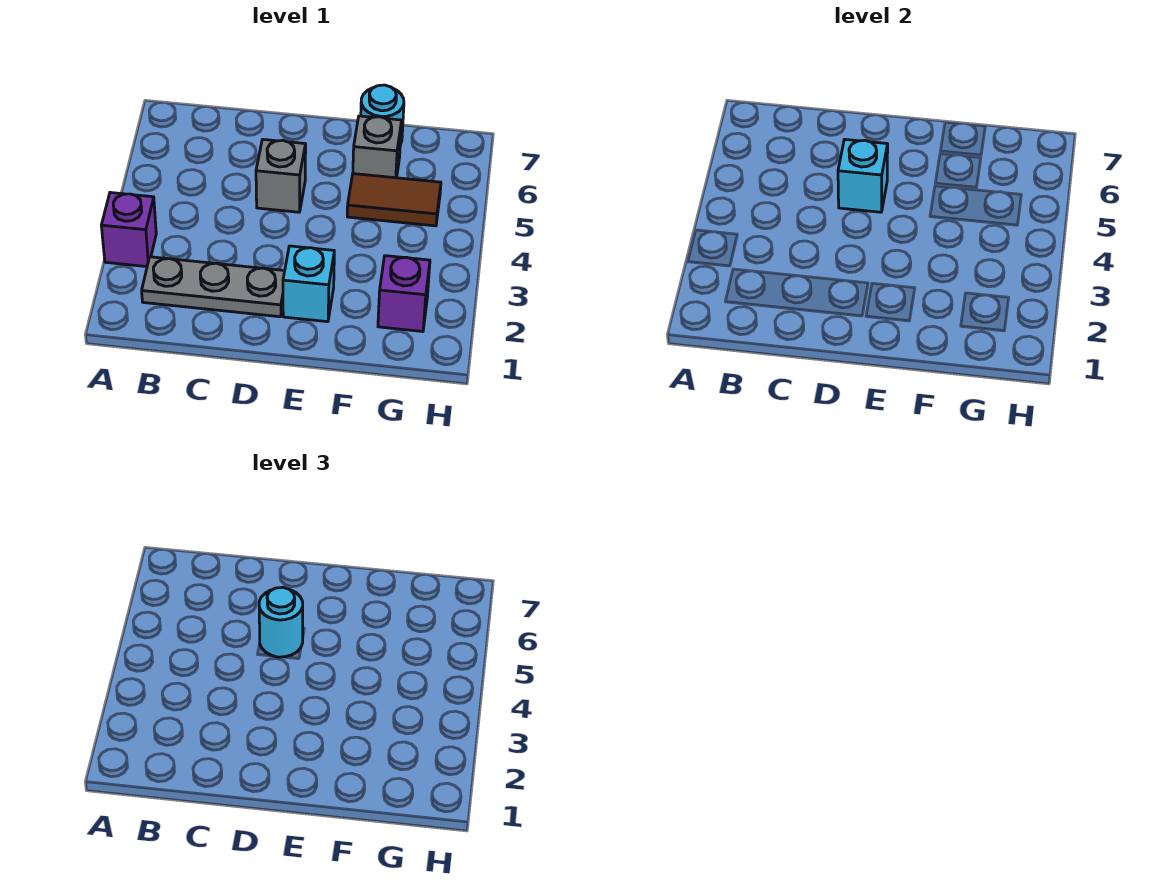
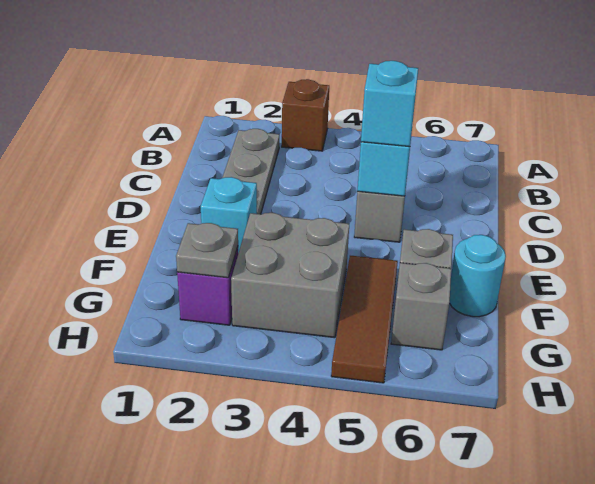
purple brick A3 level 1 -> brown brick A3 level 1
cyan round brick D5 level 3 -> cyan brick D5 level 3
none -> grey brick F3:G4 level 1
brown tile F5:G5 level 1 -> brown tile F5:H5 level 1
none -> grey plate G2 level 2
none -> grey brick G6 level 1

